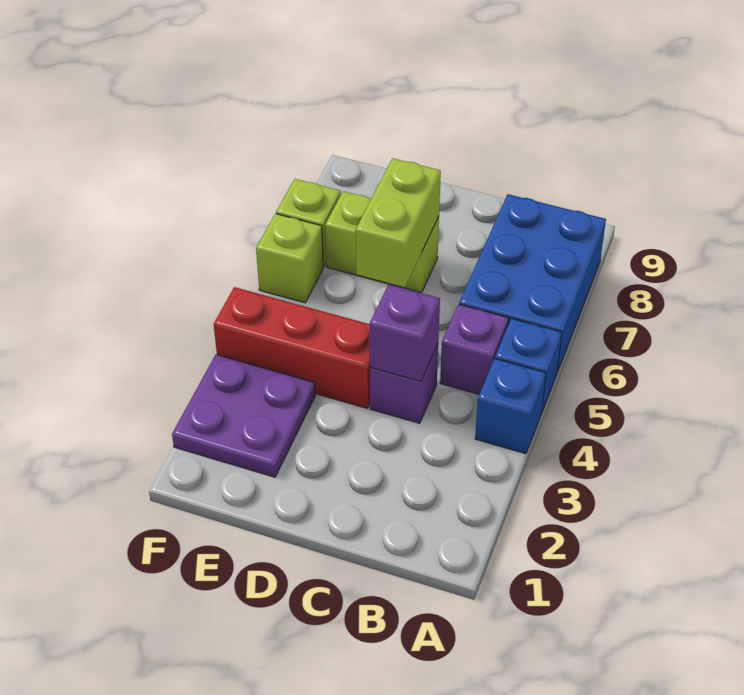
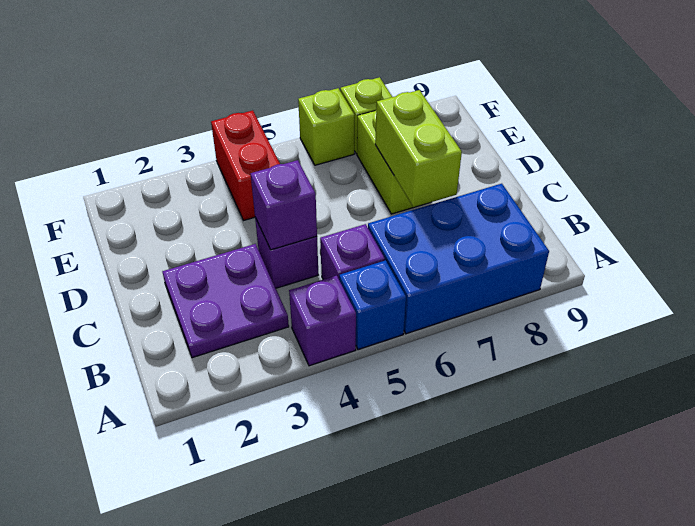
blue brick A4 level 1 -> purple brick A4 level 1
red brick D4:F4 level 1 -> red brick E4:F4 level 1
lime brick D6:D7 level 2 -> lime brick C7:D7 level 2
purple plate E2:F3 level 1 -> purple plate B2:C3 level 1

